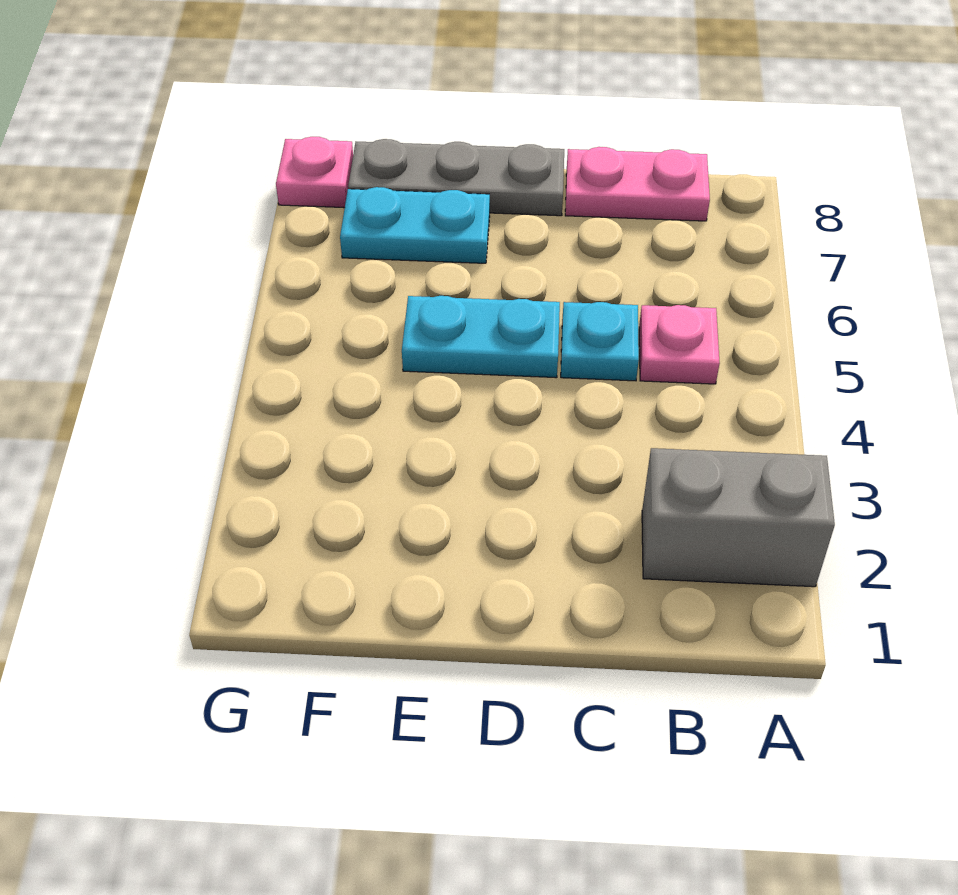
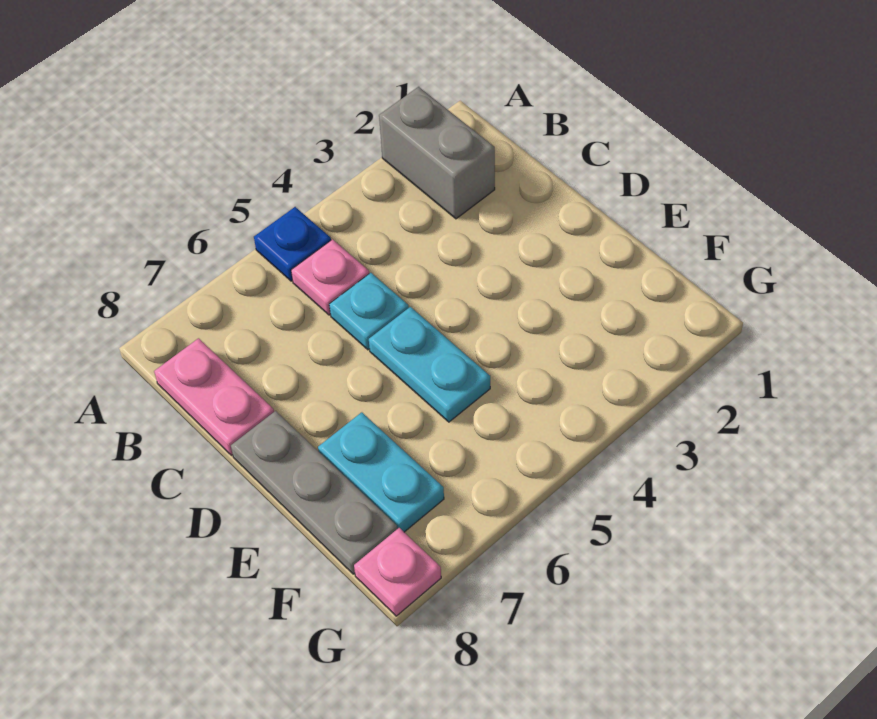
none -> blue plate A5 level 1

